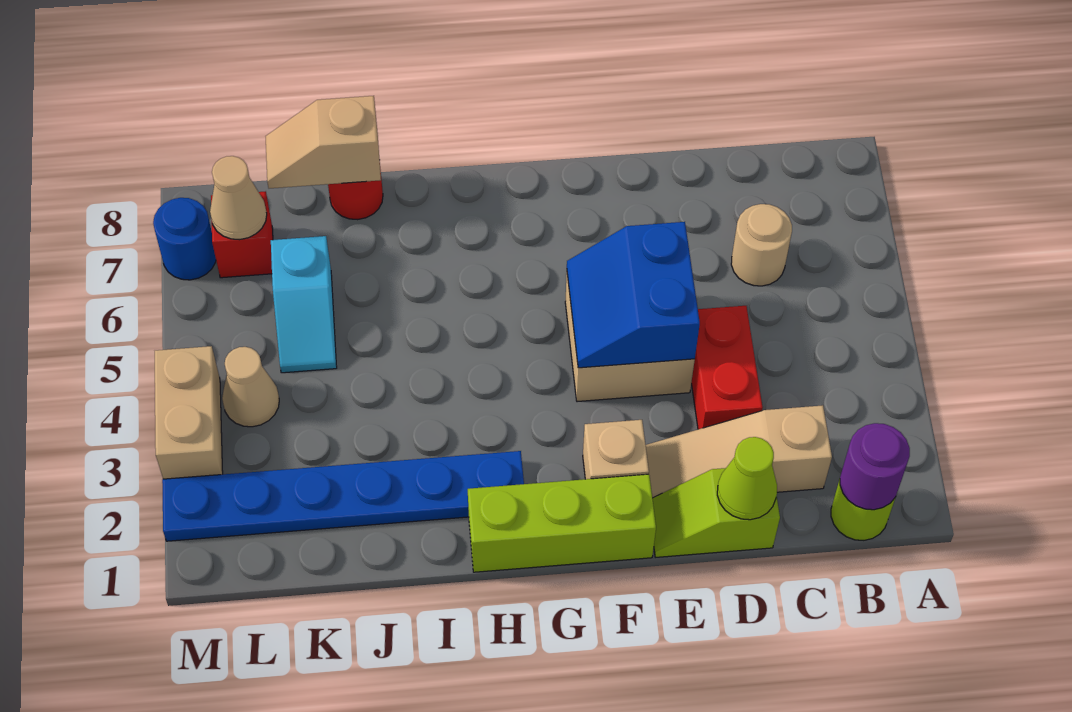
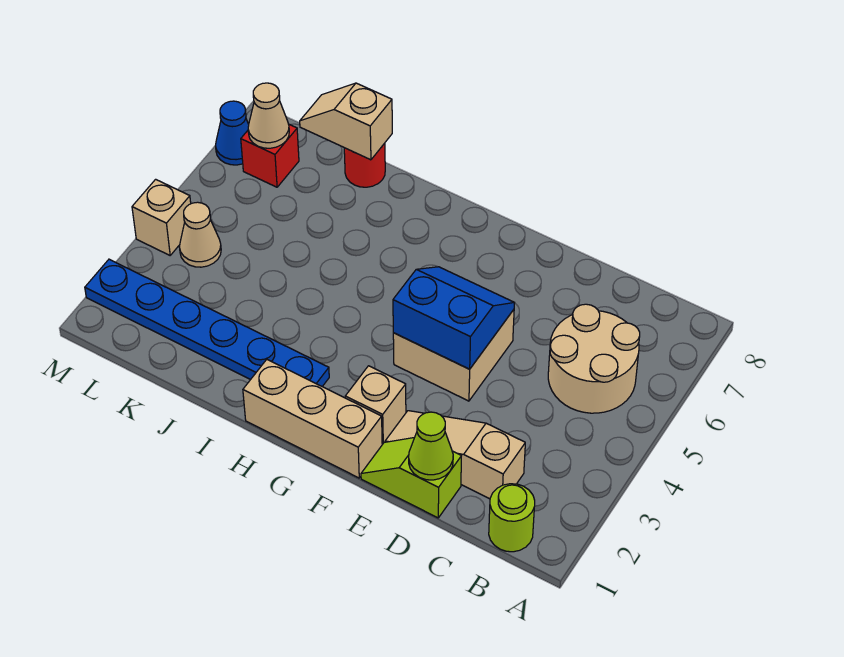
purple round brick B1 level 2 -> none
tan round brick C6 level 1 -> tan round brick B5:C6 level 1
red brick D3:D4 level 1 -> none
blue slope E4:F5 level 2 top E -> blue slope E4:F5 level 2 top 4
lime brick F1:H1 level 1 -> tan brick F1:H1 level 1
cyan slope K5:K6 level 1 top 6 -> none
tan brick M3:M4 level 1 -> tan brick M4 level 1
blue round brick M7 level 1 -> blue cone M7 level 1

